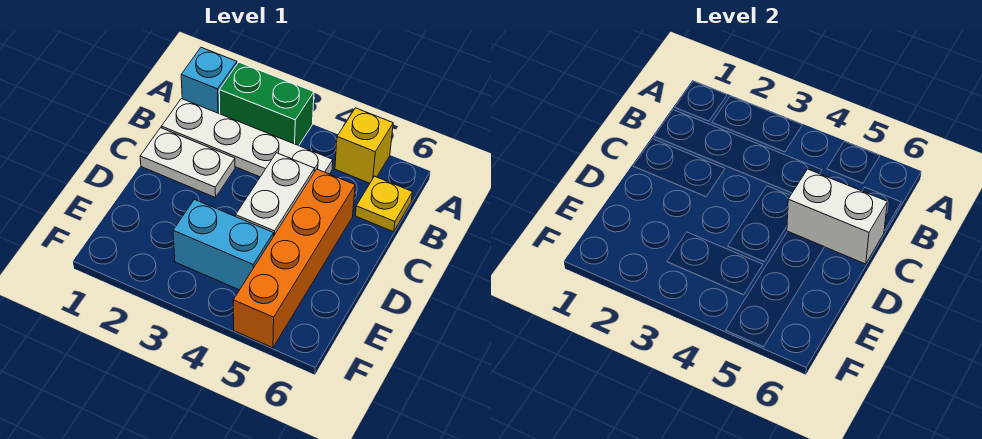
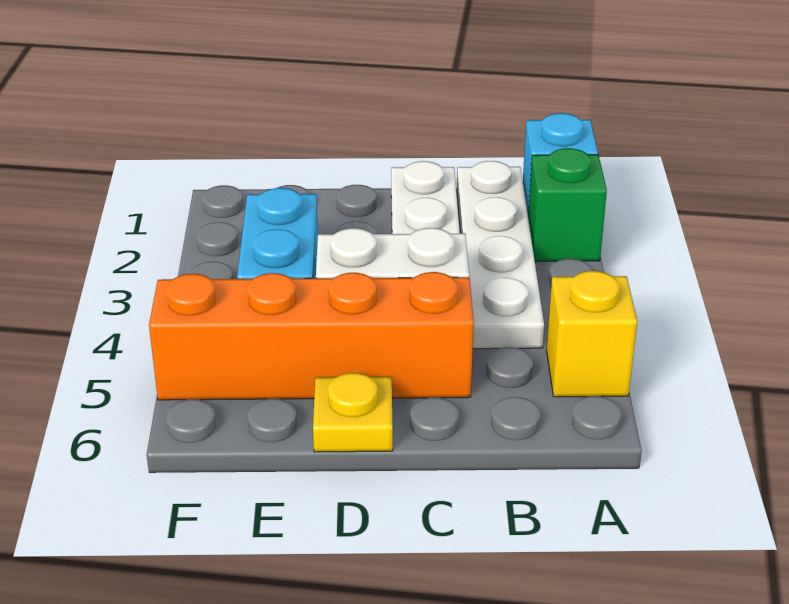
green brick A2:A3 level 1 -> green brick A2 level 1
yellow plate B6 level 1 -> yellow plate D6 level 1
white brick C5:C6 level 2 -> none

